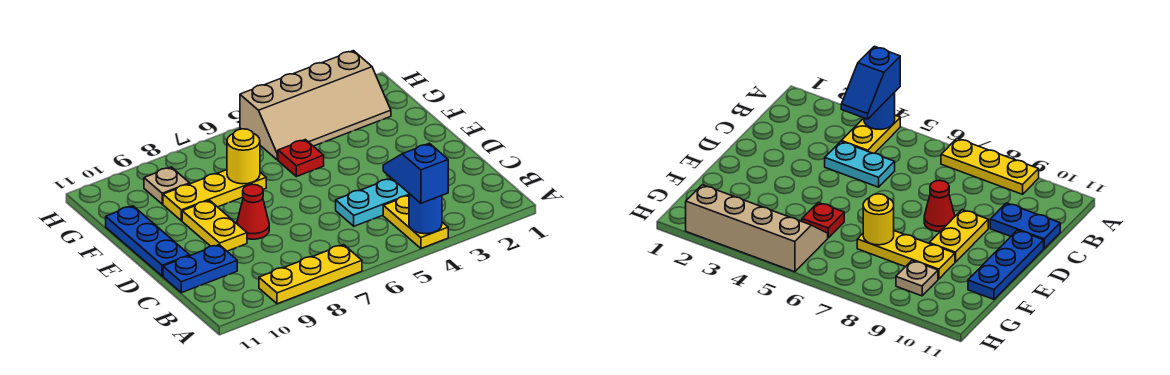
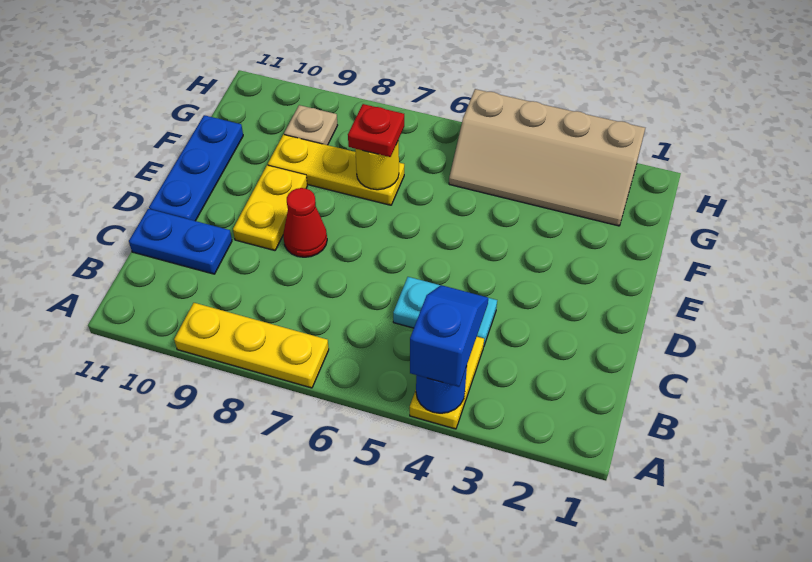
red plate F5 level 1 -> red plate F7 level 3

